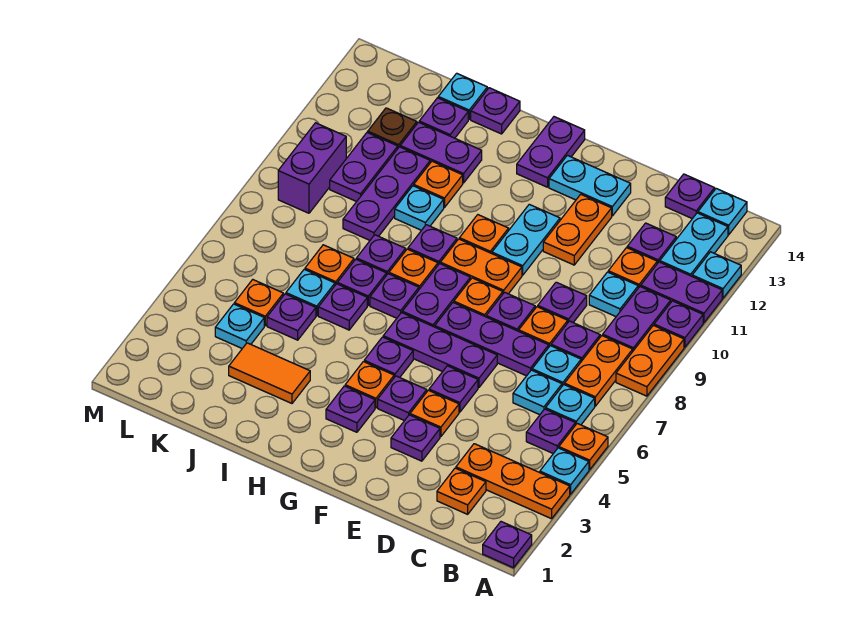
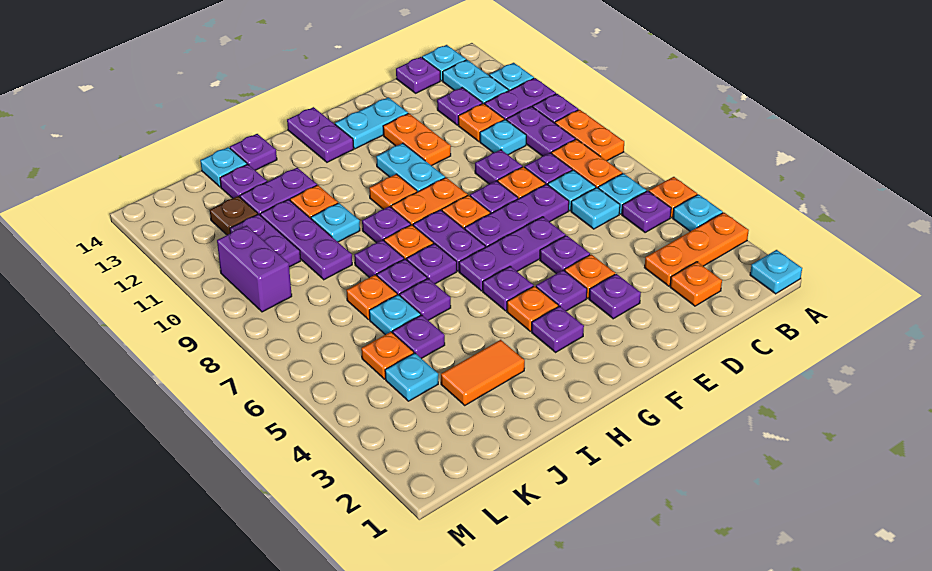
purple plate A1 level 1 -> cyan plate A1 level 1

